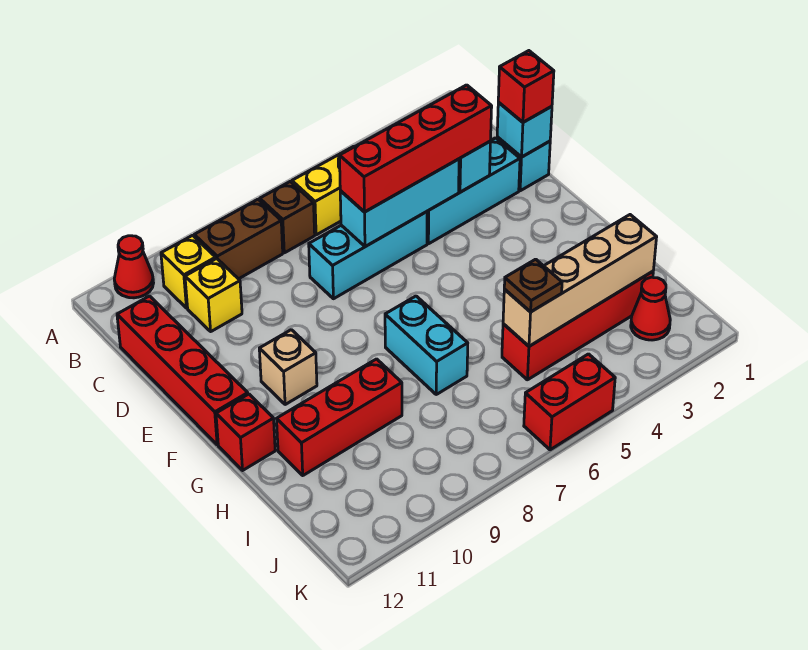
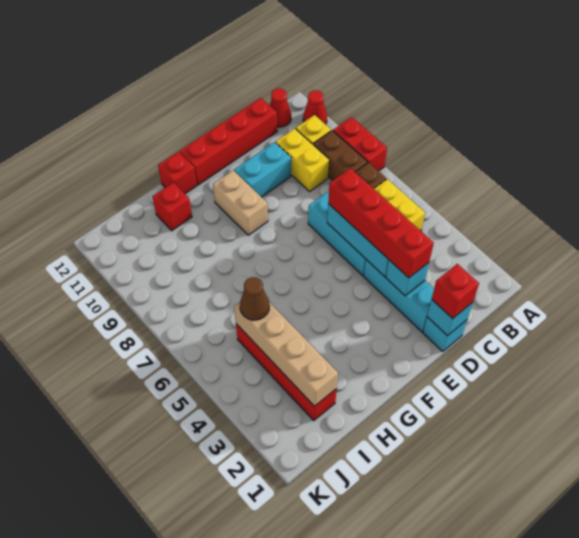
yellow brick C10 level 1 -> yellow brick C9:C10 level 1
tan brick F10 level 1 -> tan brick F9:F10 level 1
cyan brick G7:H7 level 1 -> cyan brick D10:E10 level 1
red brick H9:H11 level 1 -> red brick H11 level 1
brown plate I5 level 3 -> brown cone I5 level 3
red cone J2 level 1 -> red cone B12 level 1
red brick K5:K6 level 1 -> red brick A8:A9 level 1

